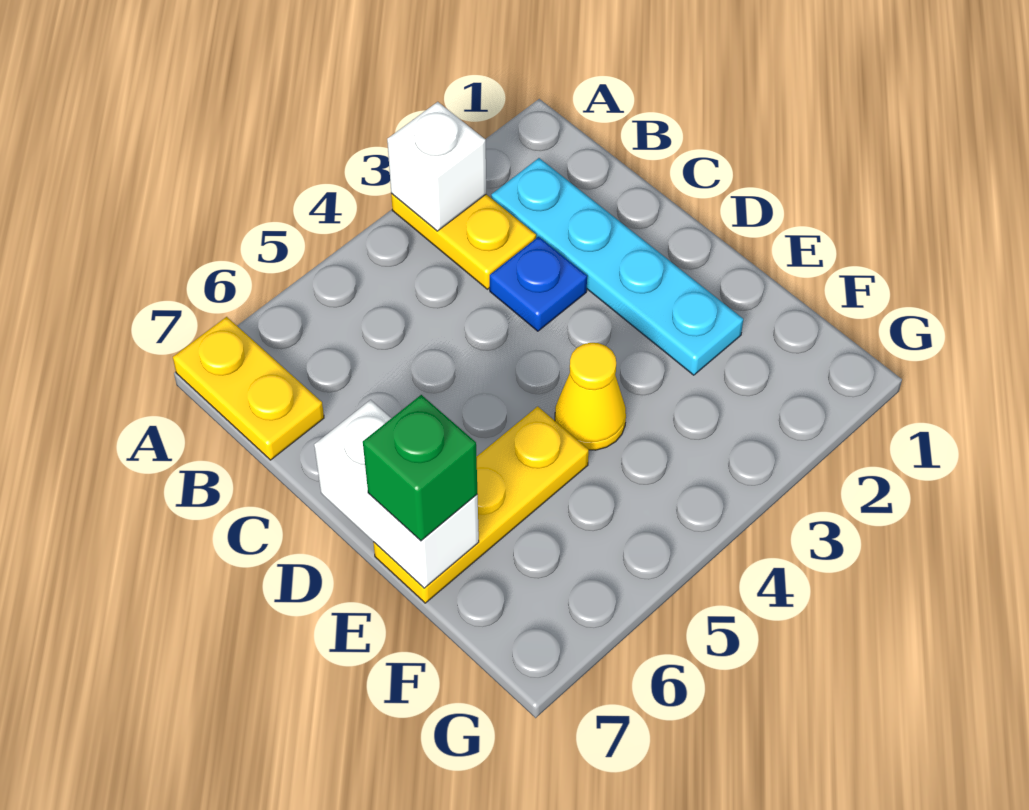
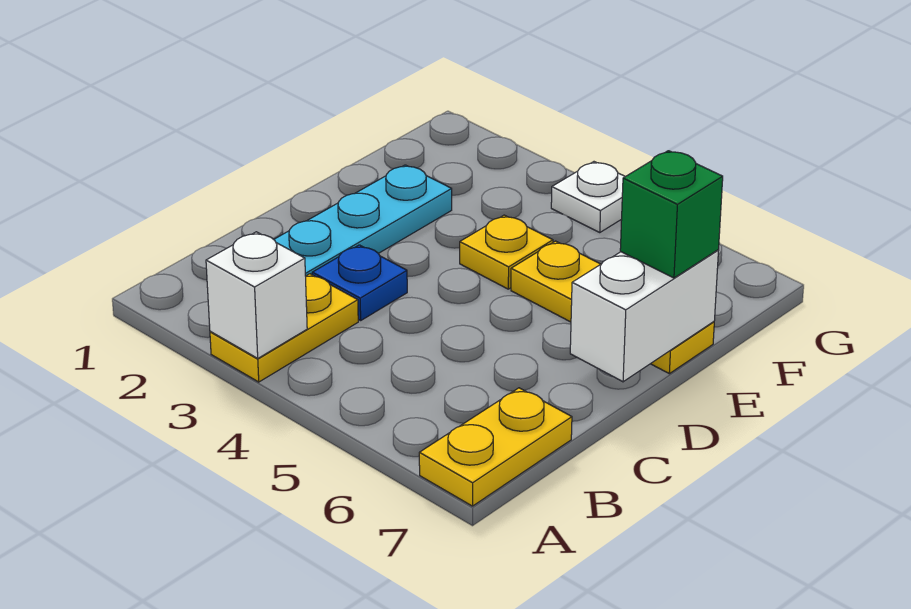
yellow cone E4 level 1 -> yellow plate E4 level 1
none -> white plate G4 level 1

